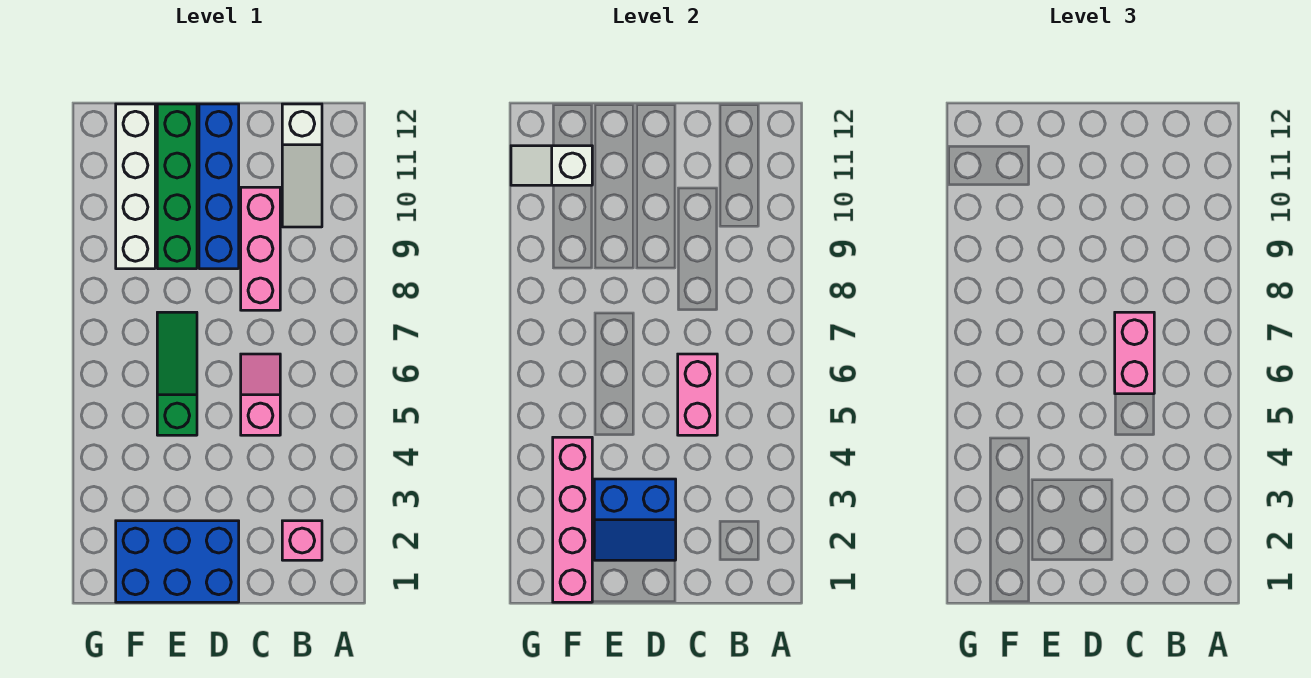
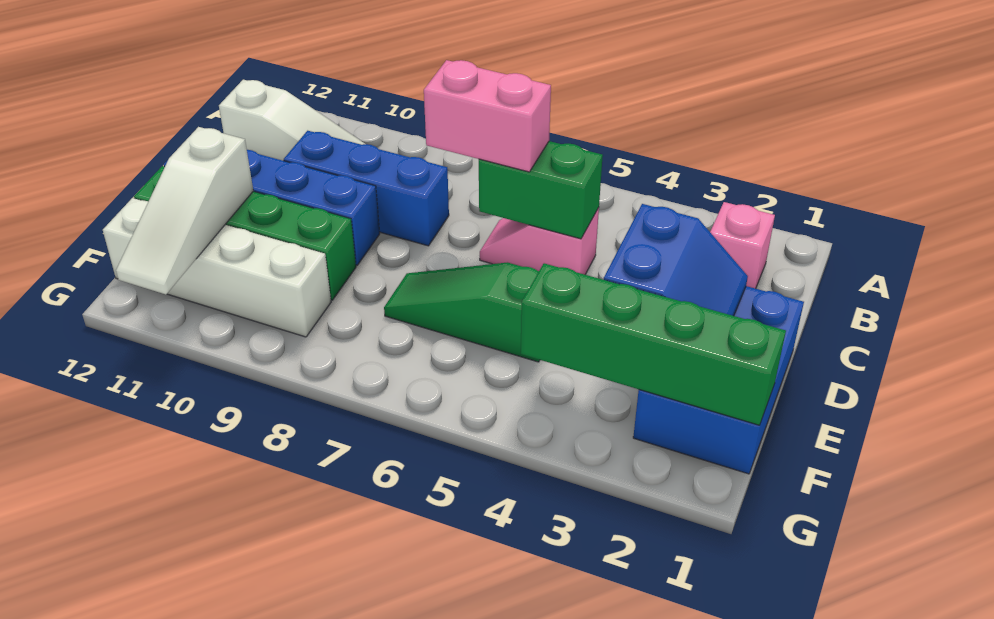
pink brick C5:C6 level 2 -> green brick C5:C6 level 2
pink brick C8:C10 level 1 -> blue brick C8:C10 level 1
pink brick F1:F4 level 2 -> green brick F1:F4 level 2
white slope F11:G11 level 2 top F -> white slope E11:G11 level 2 top E

